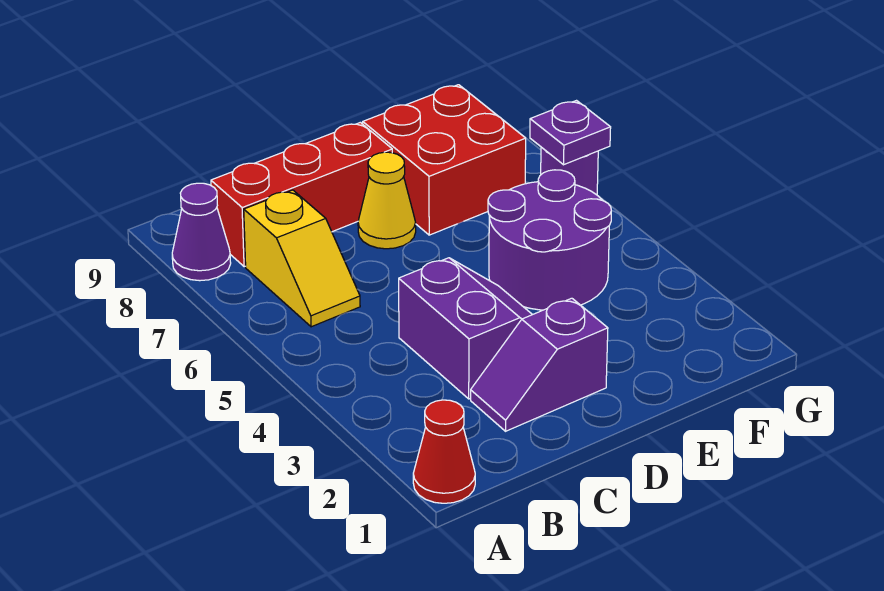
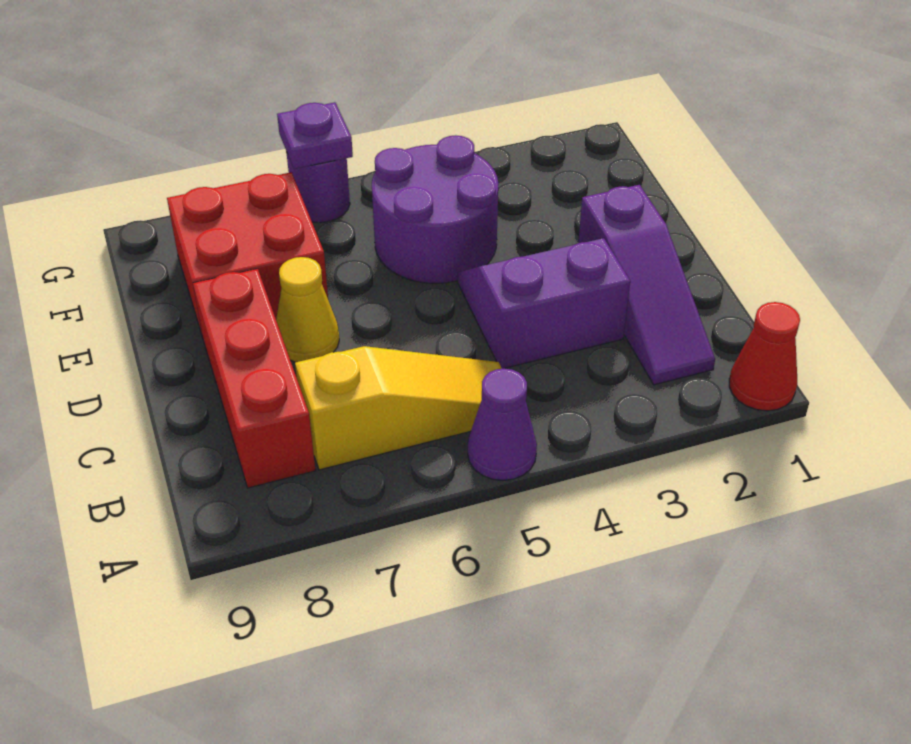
purple cone A8 level 1 -> purple cone A5 level 1
yellow slope B6:B7 level 1 top 7 -> yellow slope B5:B7 level 1 top 7
purple slope C2:D2 level 1 top D -> purple slope B2:D2 level 1 top D

